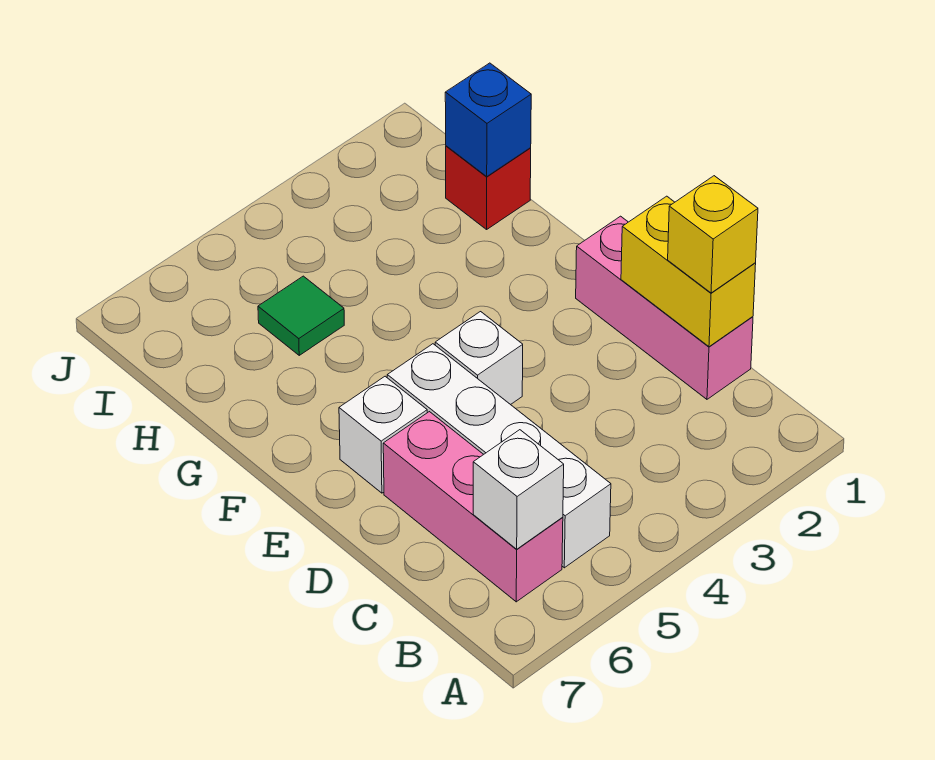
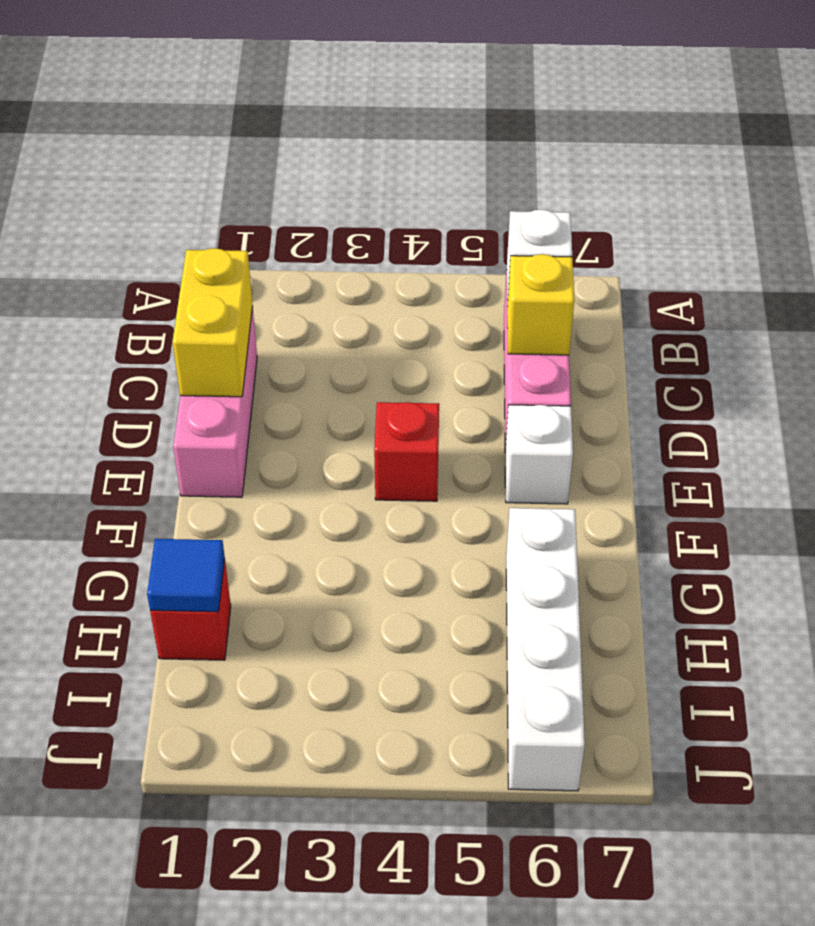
white brick B5:E5 level 1 -> white brick G6:J6 level 1
yellow brick C1 level 3 -> yellow brick C6 level 2
white brick E4 level 1 -> red brick E4 level 1
blue brick H1 level 2 -> blue tile H1 level 2
green tile H5 level 1 -> none

